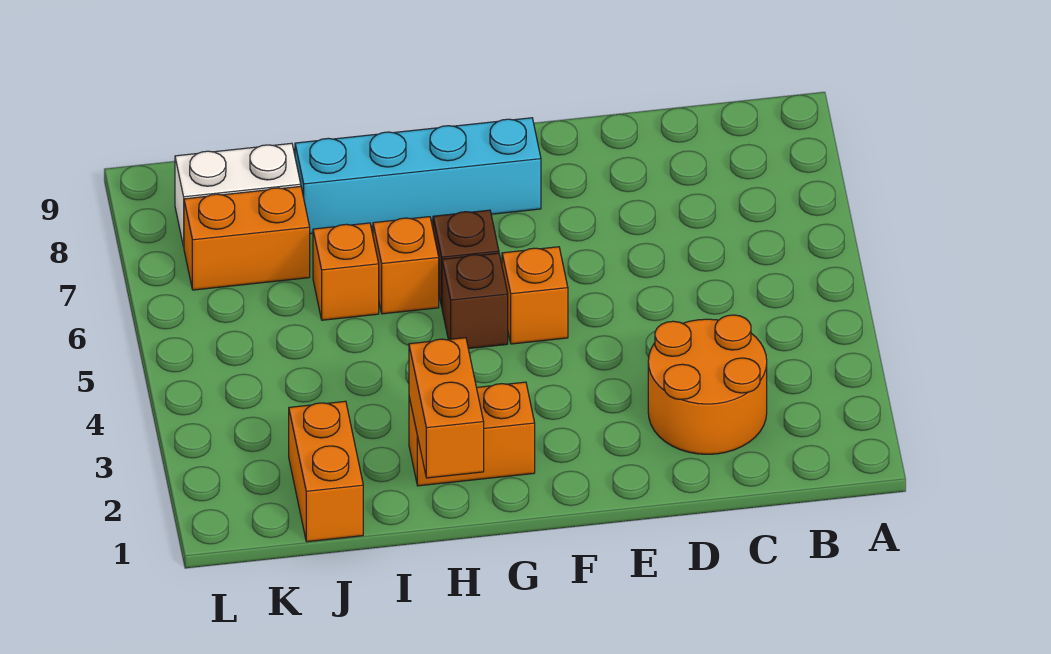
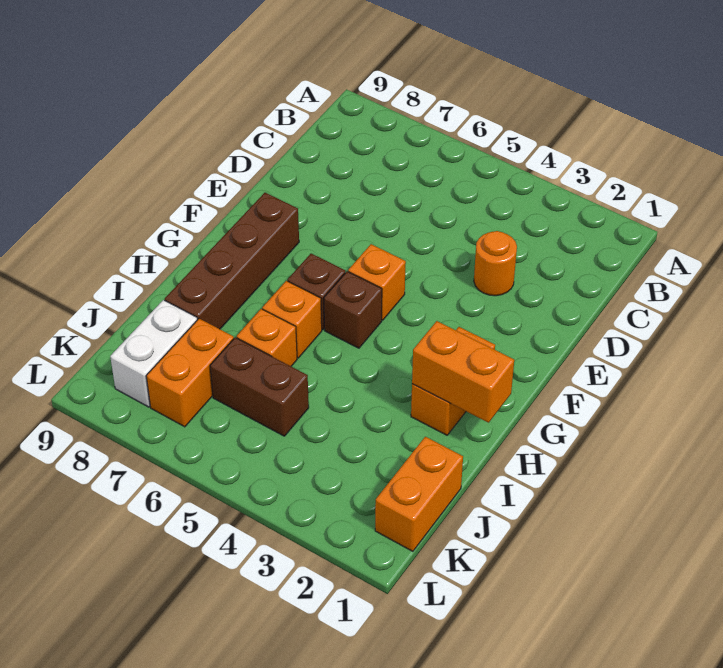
orange round brick C2:D3 level 1 -> orange round brick D3 level 1
cyan brick F8:I8 level 1 -> brown brick F8:I8 level 1
orange brick J1:J2 level 1 -> orange brick J1:K1 level 1
none -> brown brick J5:J6 level 1

